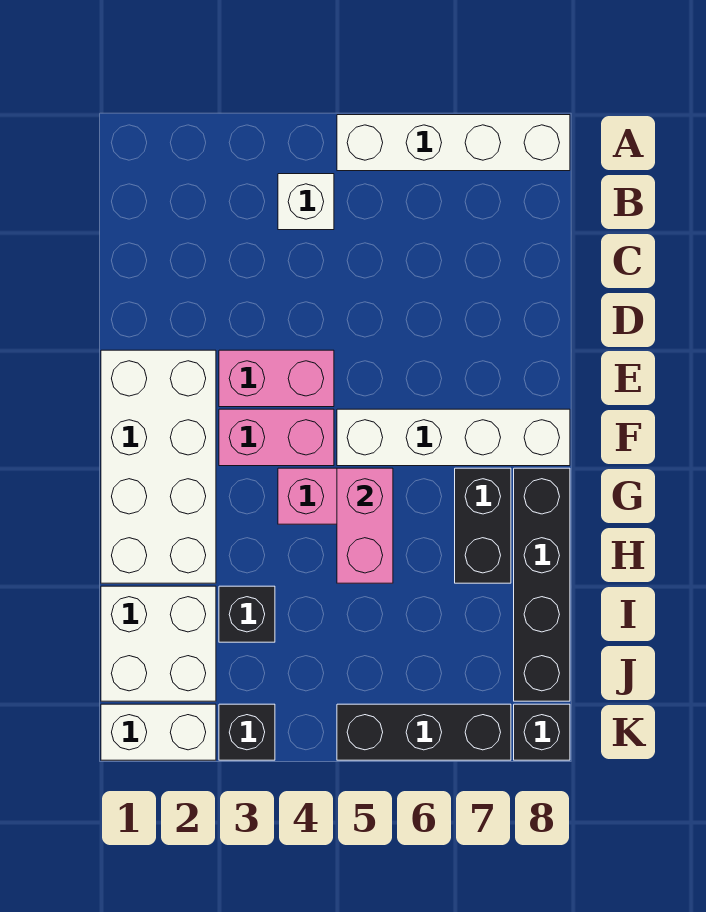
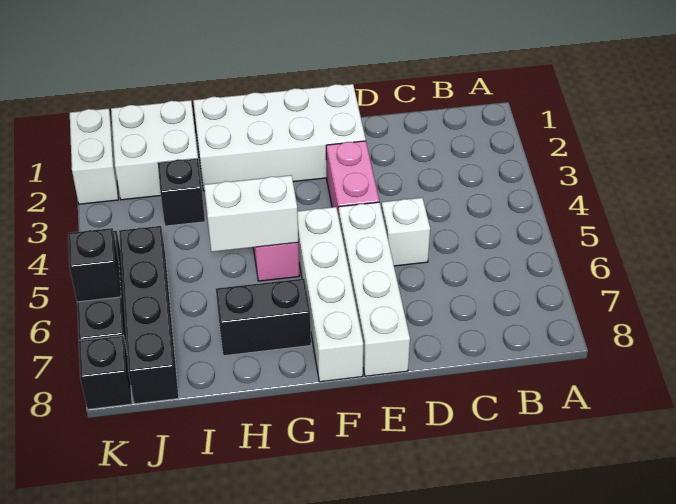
white brick A5:A8 level 1 -> white brick E5:E8 level 1
white brick B4 level 1 -> white brick D5 level 1
pink brick F3:F4 level 1 -> none
pink brick G5:H5 level 2 -> white brick G5:H5 level 2
black brick G8:J8 level 1 -> black brick J5:J8 level 1
black brick K3 level 1 -> black brick K6 level 2

